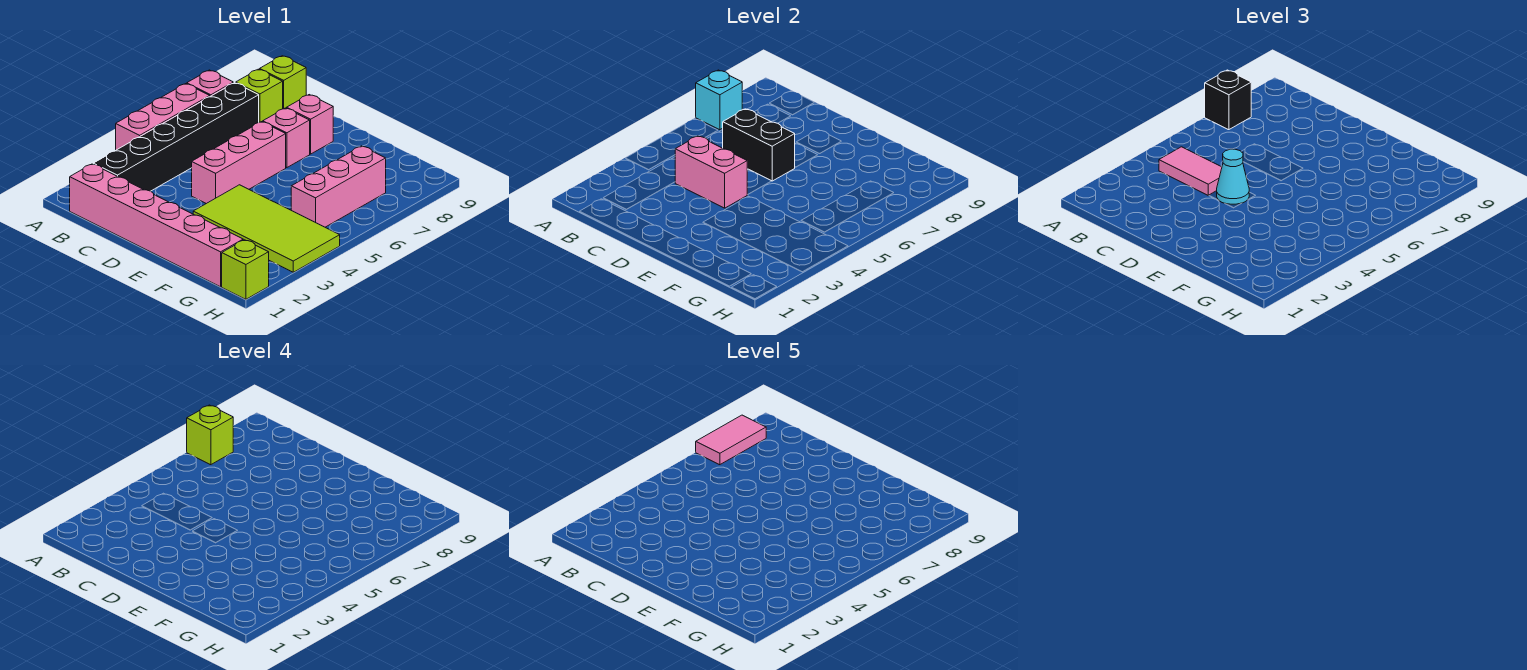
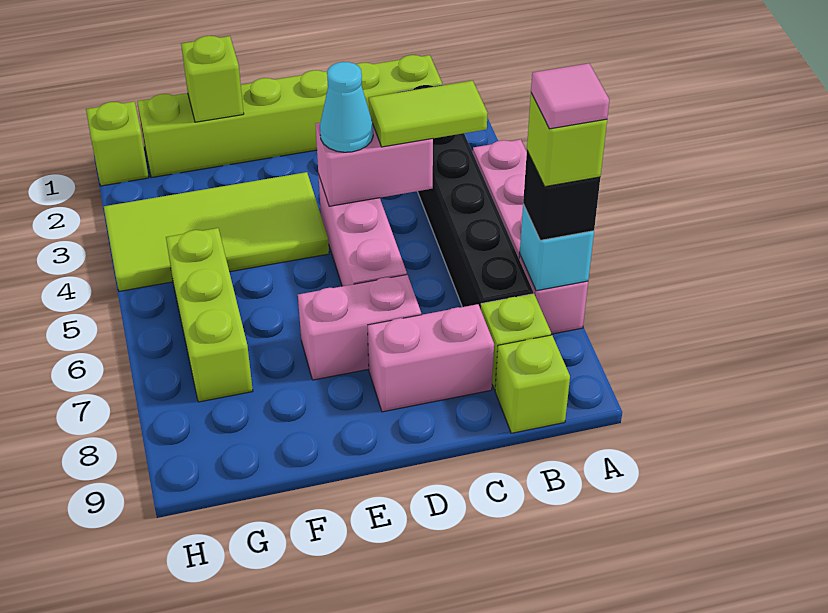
pink tile A7:A8 level 5 -> pink tile A7 level 5
pink brick B1:G1 level 1 -> lime brick B1:G1 level 1
pink tile B4:C4 level 3 -> lime tile B4:C4 level 3
black brick C6:D6 level 2 -> none
pink brick D7 level 1 -> pink brick D7:E7 level 1
pink brick D8 level 1 -> pink brick C8:D8 level 1
none -> lime brick F1 level 2
pink brick G5:G7 level 1 -> lime brick G5:G7 level 1

